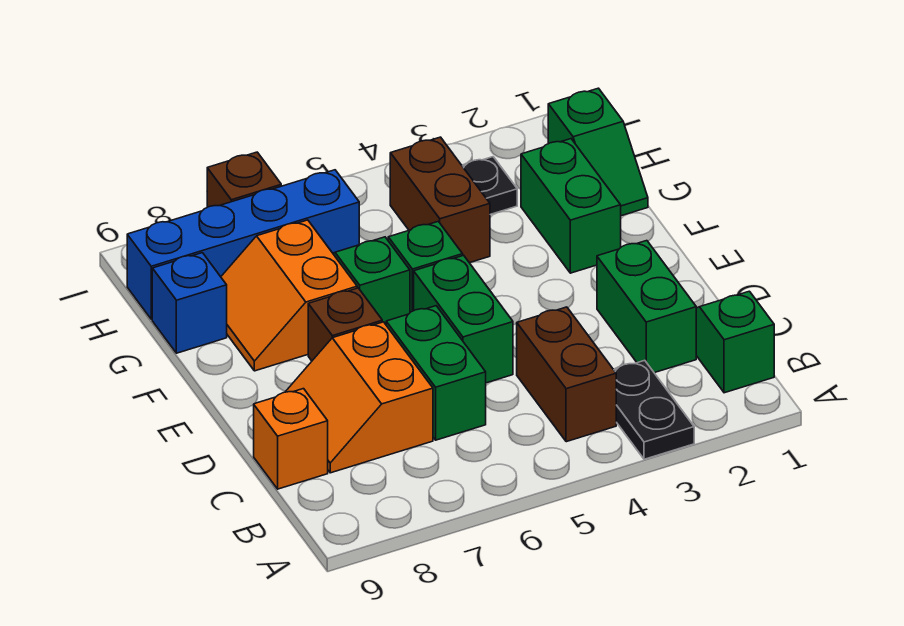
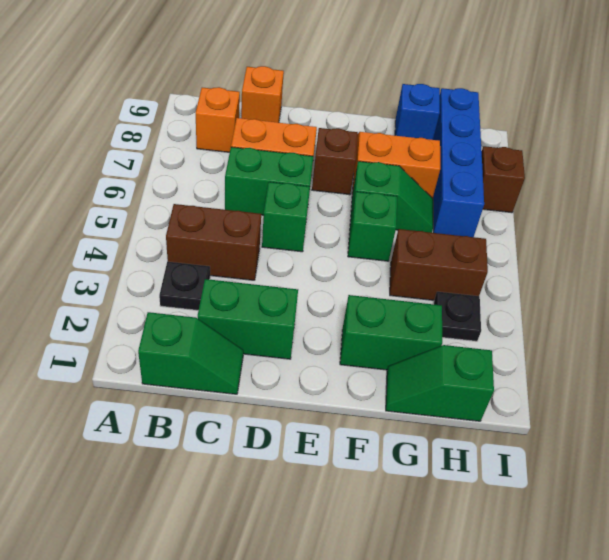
black plate A3:B3 level 1 -> black plate B3 level 1
none -> orange brick B8 level 1
green brick D5:E5 level 1 -> green brick D5 level 1

